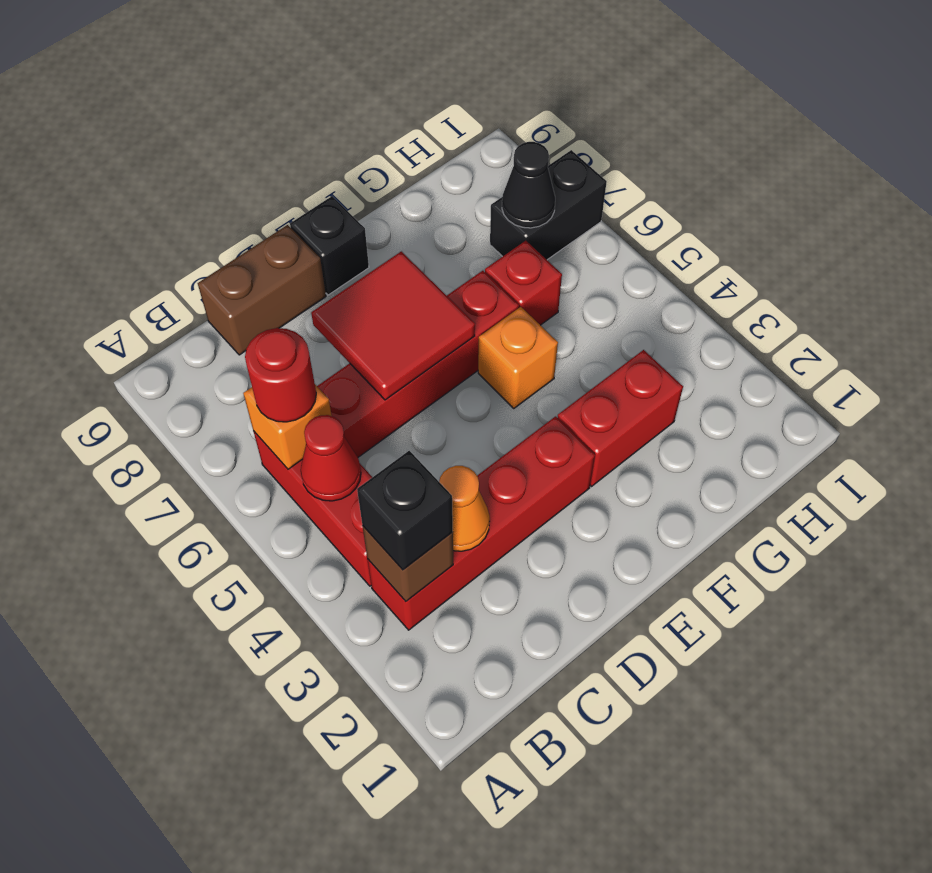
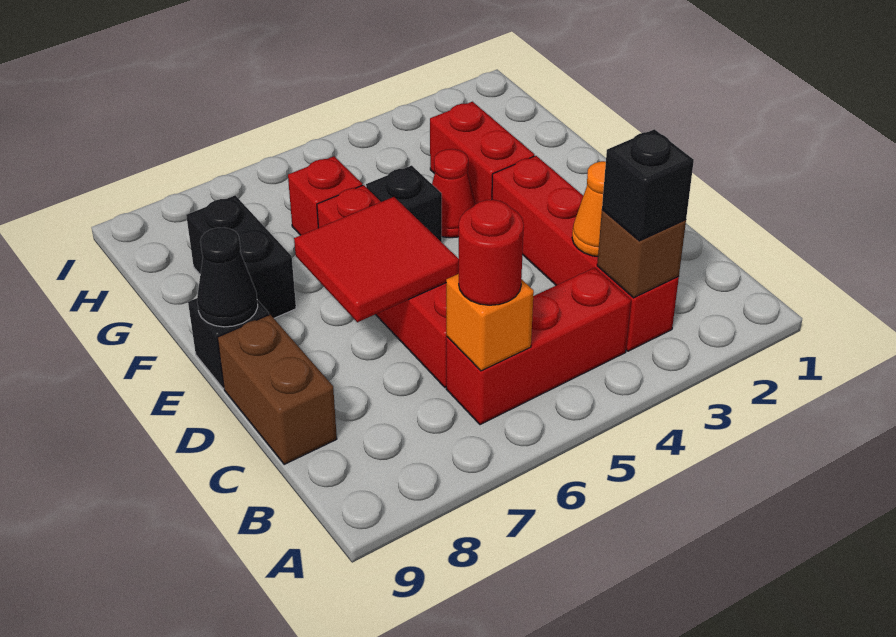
red cone B5 level 2 -> red cone F4 level 1
orange brick F5 level 1 -> black brick F5 level 1
black brick H7:I7 level 1 -> black brick F8:G8 level 1
black cone H7 level 2 -> black cone E9 level 2

